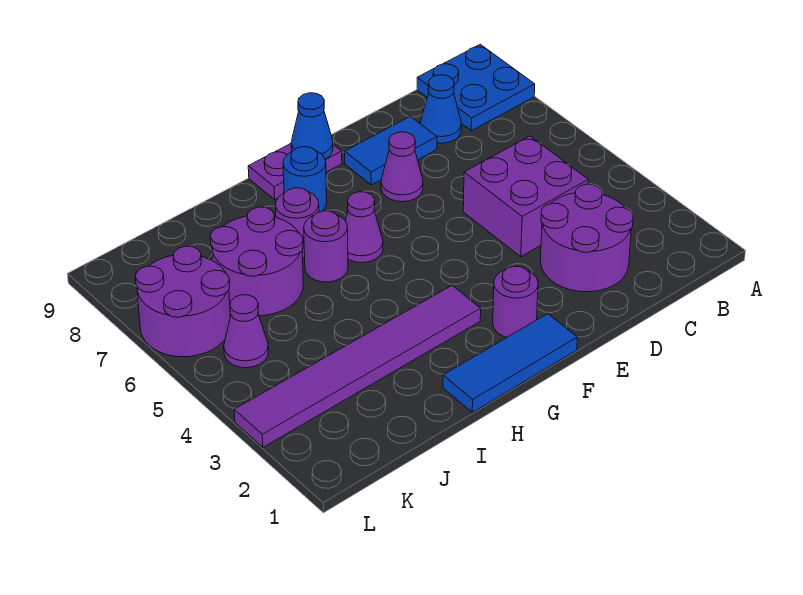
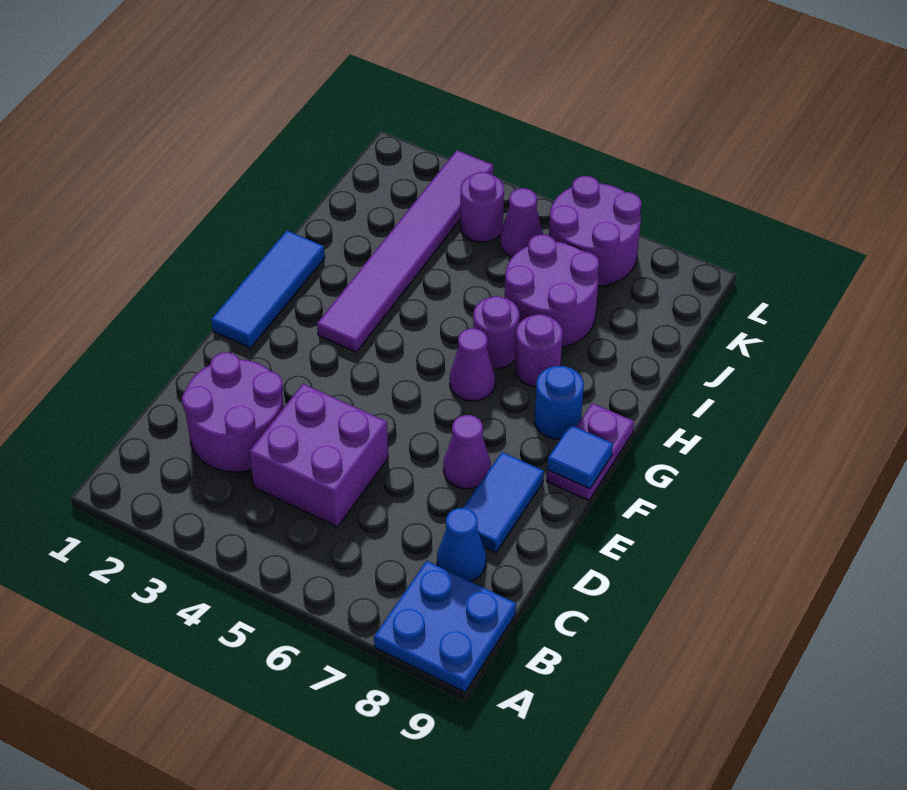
purple round brick F2 level 1 -> purple round brick K4 level 1
blue cone F9 level 2 -> blue tile F9 level 2

